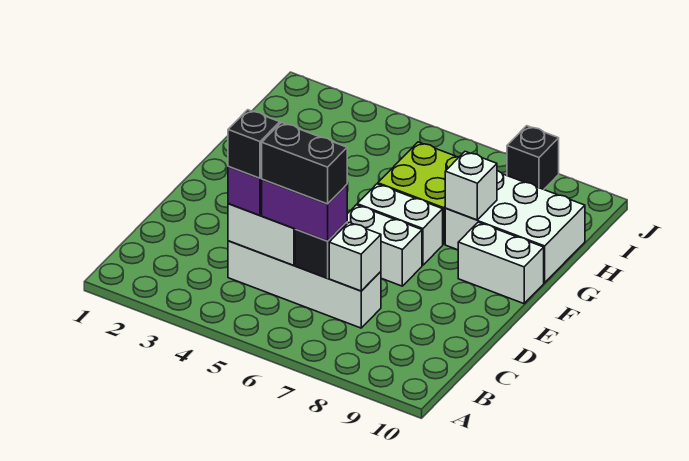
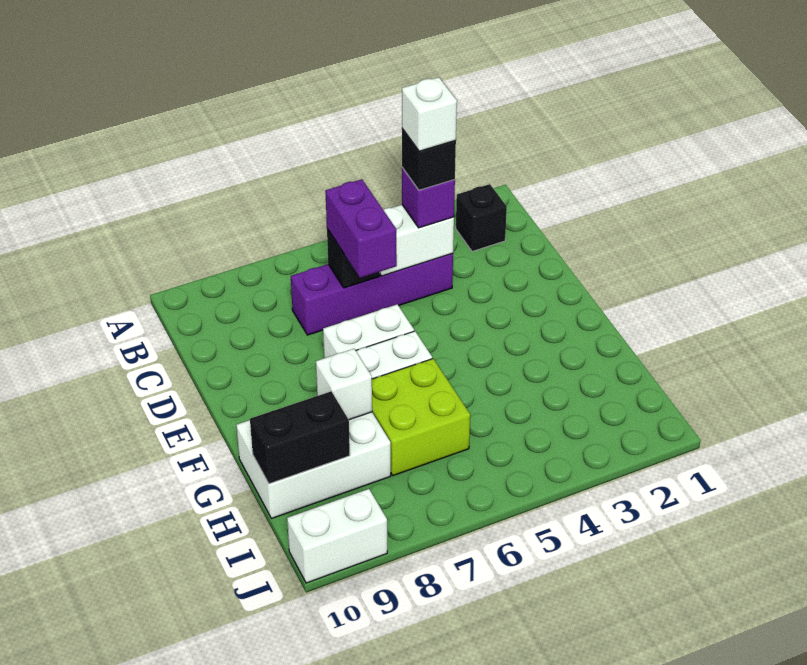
white brick C4:C7 level 1 -> purple brick C4:C7 level 1
purple brick C5:C6 level 3 -> purple brick C6:D6 level 3
black brick C5:C6 level 4 -> black brick H9:H10 level 2
white brick C7 level 2 -> white brick C4 level 5
white brick F9:F10 level 1 -> white brick J9:J10 level 1
black brick J8 level 1 -> black brick B2 level 1

